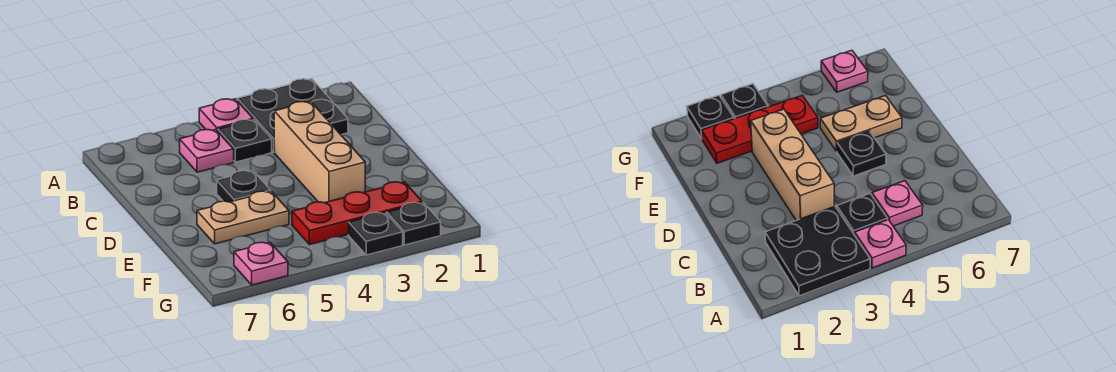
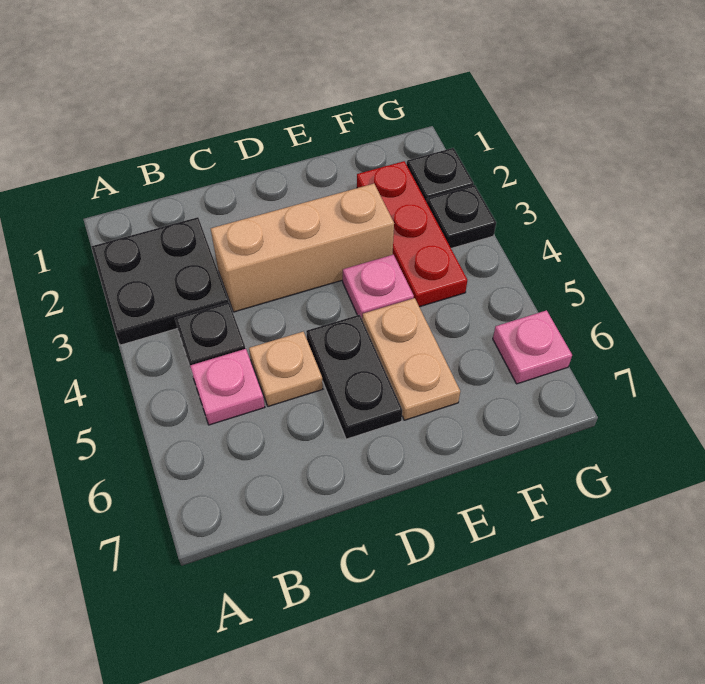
pink plate A4 level 1 -> pink plate E4 level 1
none -> tan plate C5 level 1
black plate D5 level 1 -> black plate D5:D6 level 1

